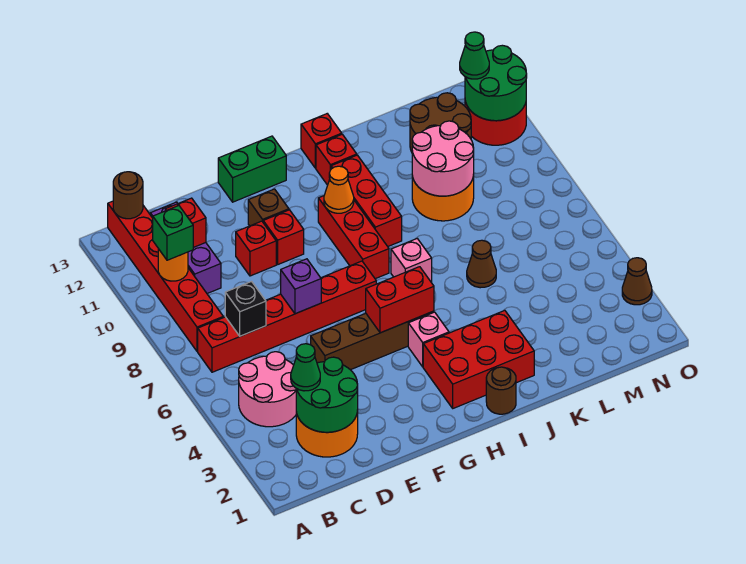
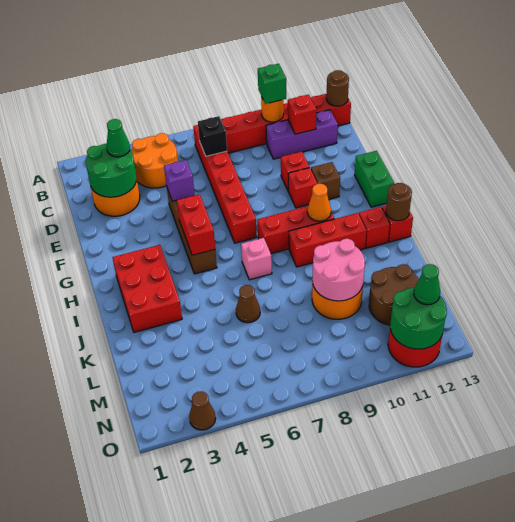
pink round brick B4:C5 level 1 -> orange round brick B4:C5 level 1
purple brick E7 level 2 -> purple brick E5 level 2
pink brick H4 level 1 -> none
brown round brick I1 level 1 -> brown round brick I13 level 2

